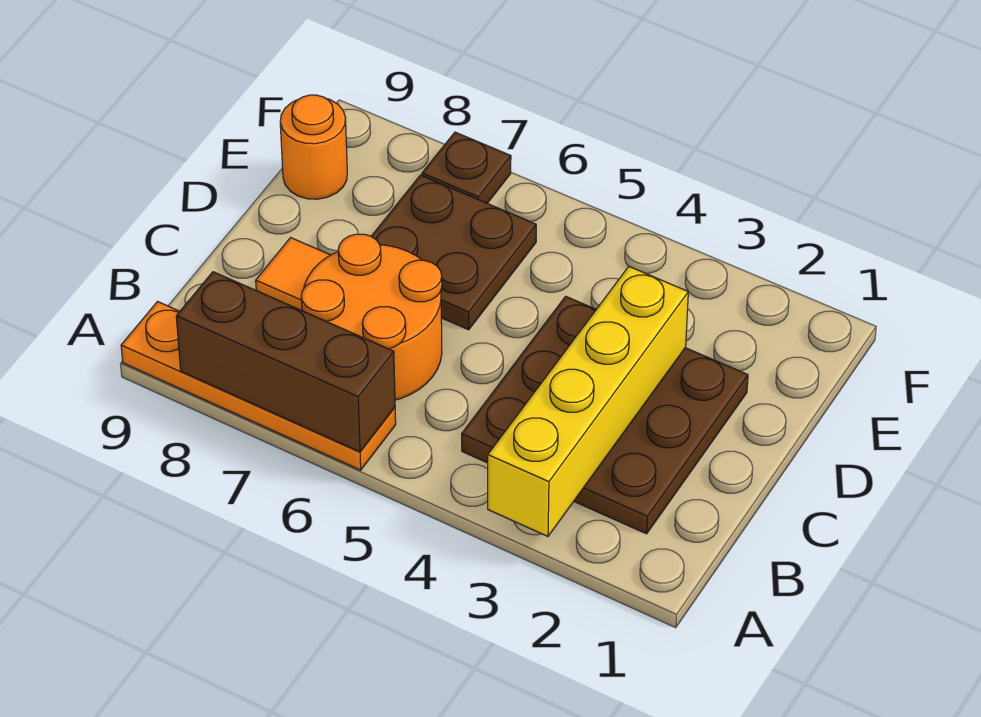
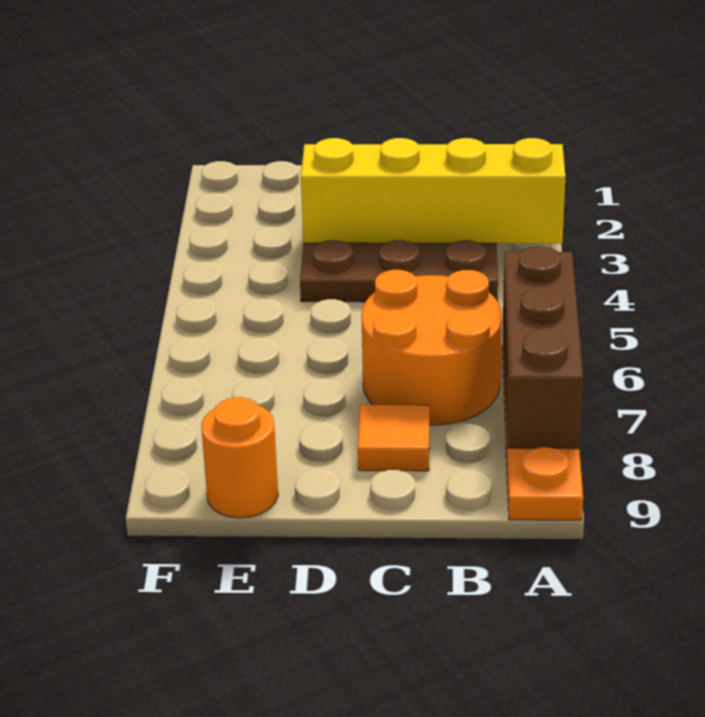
brown plate D6:E7 level 1 -> none
brown plate F7 level 1 -> none

